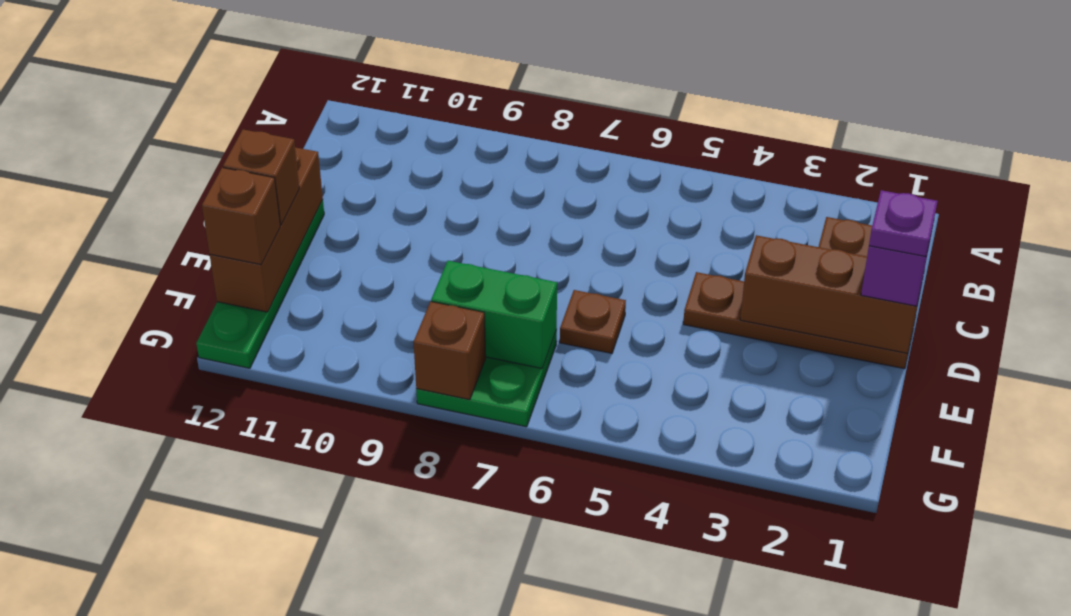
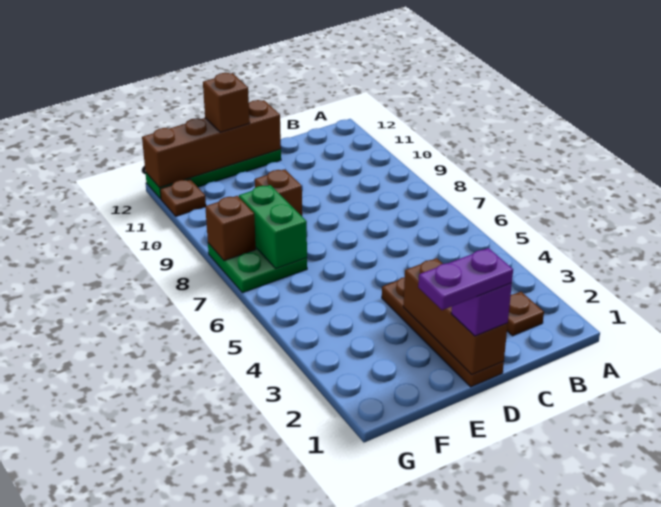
purple plate D1 level 4 -> purple plate D1:E1 level 4
brown brick D12:F12 level 2 -> brown brick D12:G12 level 2
brown plate E6 level 1 -> brown plate G11 level 1
brown brick F12 level 3 -> brown brick E9 level 1

